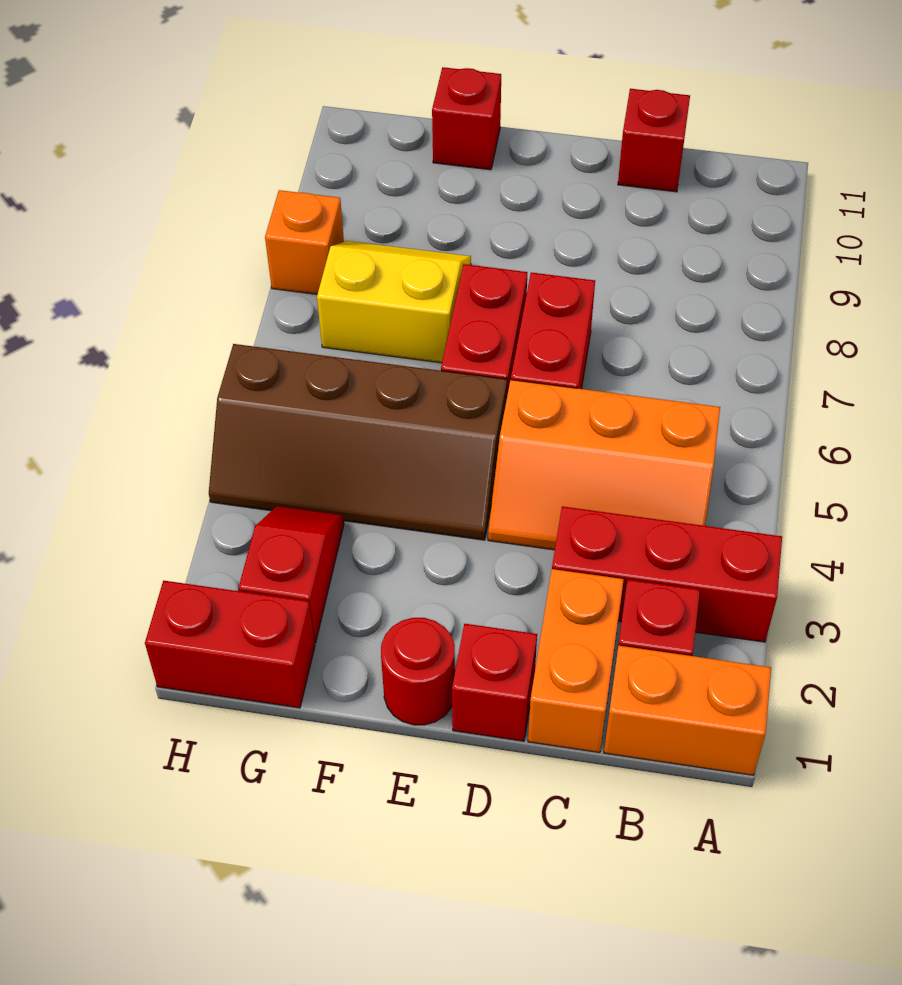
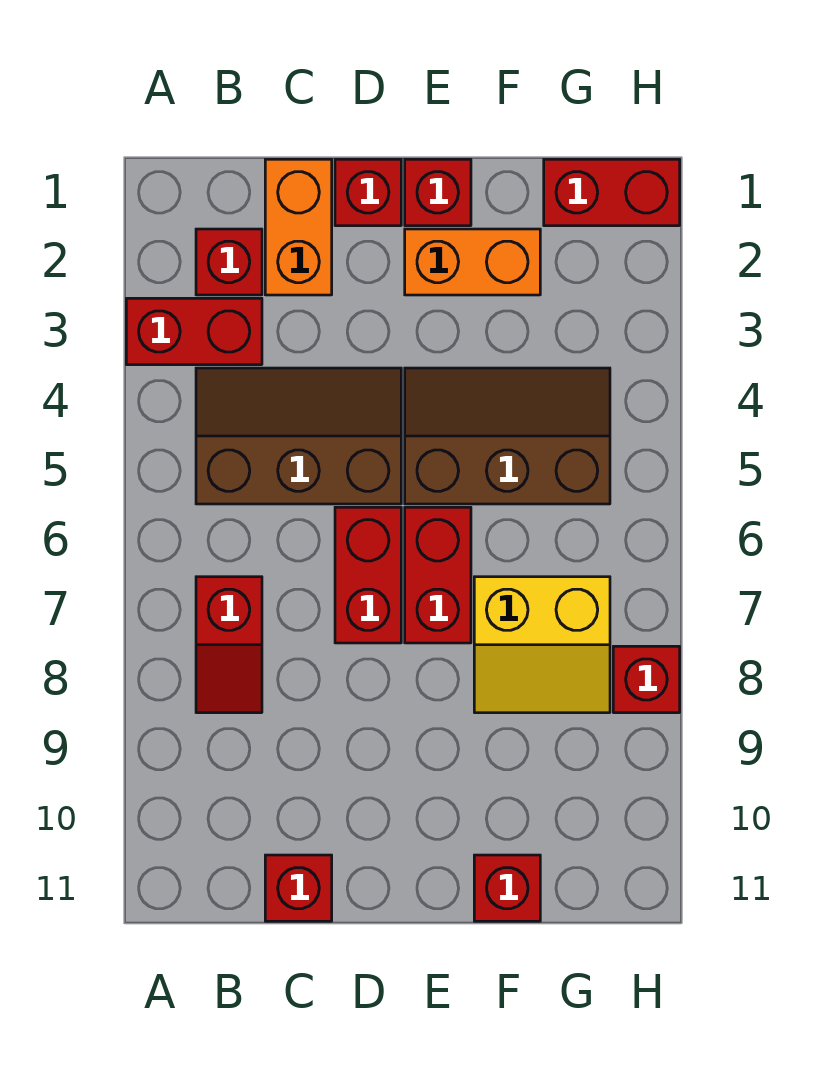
orange brick A1:B1 level 1 -> orange brick E2:F2 level 1
red brick A3:C3 level 1 -> red brick A3:B3 level 1
orange slope B4:D5 level 1 top 5 -> brown slope B4:D5 level 1 top 5
red round brick E1 level 1 -> red brick E1 level 1
brown slope E4:H5 level 1 top 5 -> brown slope E4:G5 level 1 top 5
red slope G2:G3 level 1 top 2 -> red slope B7:B8 level 1 top 7
orange brick H8 level 1 -> red brick H8 level 1

